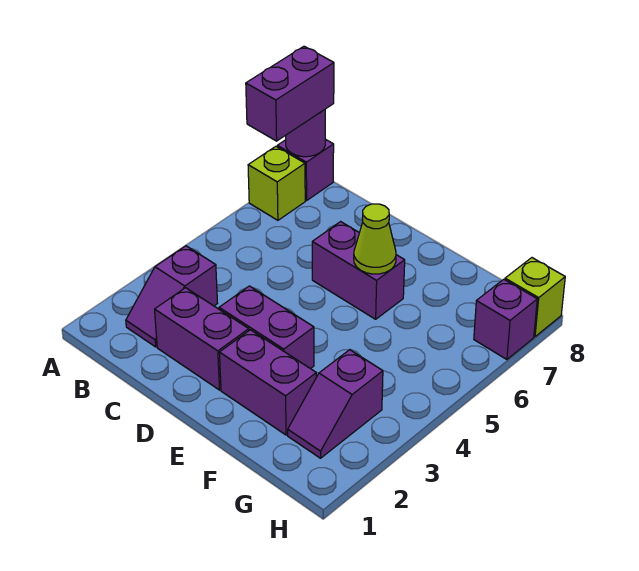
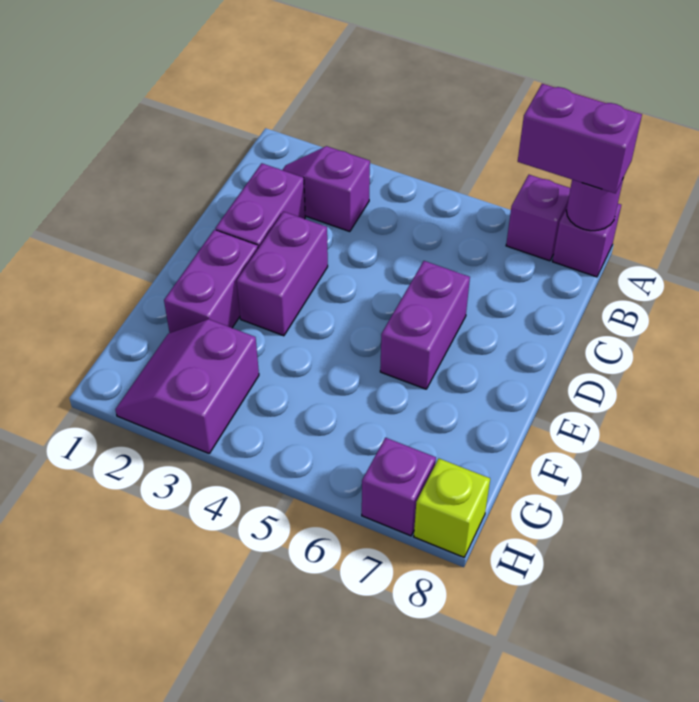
lime brick A7 level 1 -> purple brick A7 level 1
lime cone E6 level 2 -> none
purple slope G2:G3 level 1 top 3 -> purple slope G2:H3 level 1 top 3

